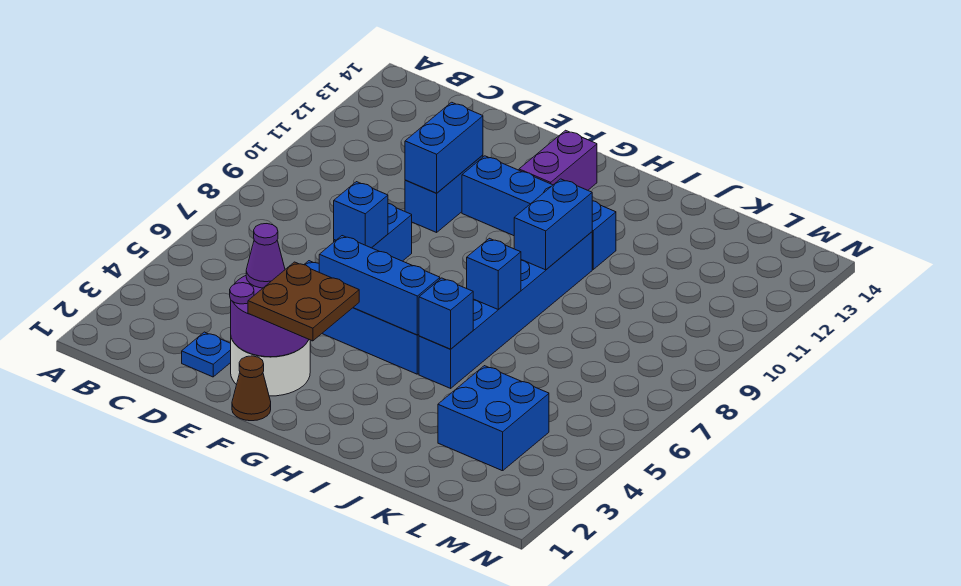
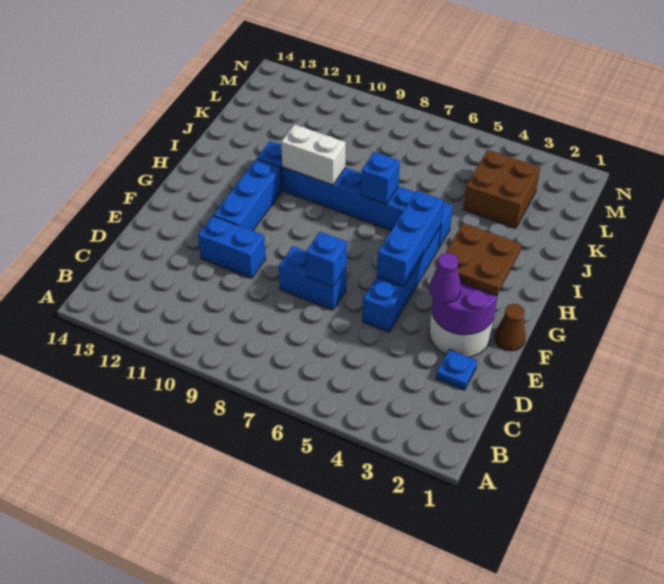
blue brick E10:E11 level 2 -> none
purple brick G12:G13 level 1 -> none
blue brick I5 level 2 -> none
blue brick I9:I10 level 2 -> white brick I9:I10 level 2
blue brick K3:L4 level 1 -> brown brick K3:L4 level 1

